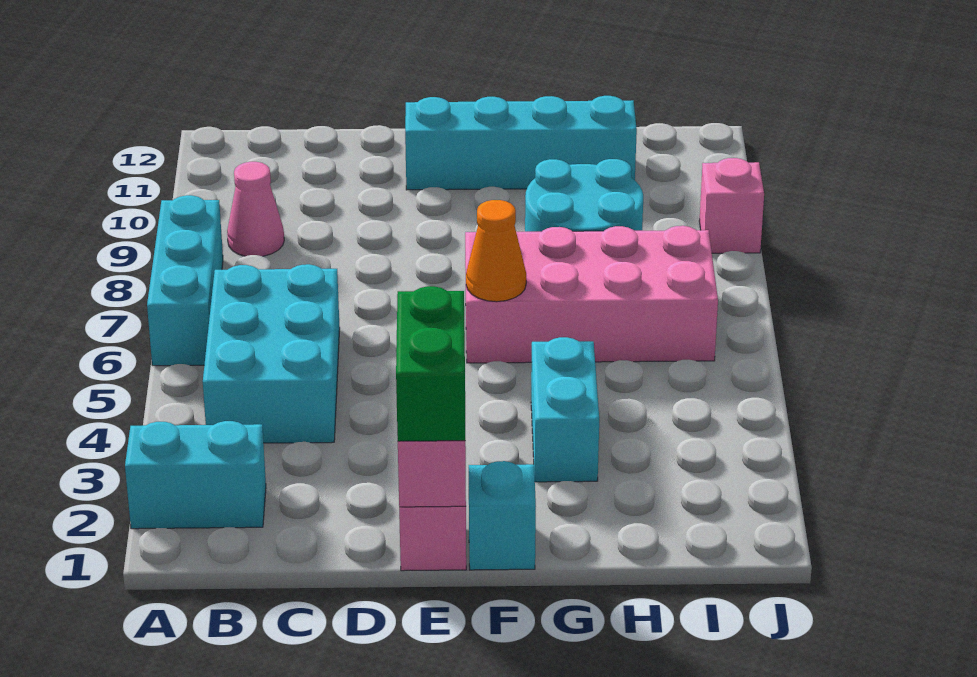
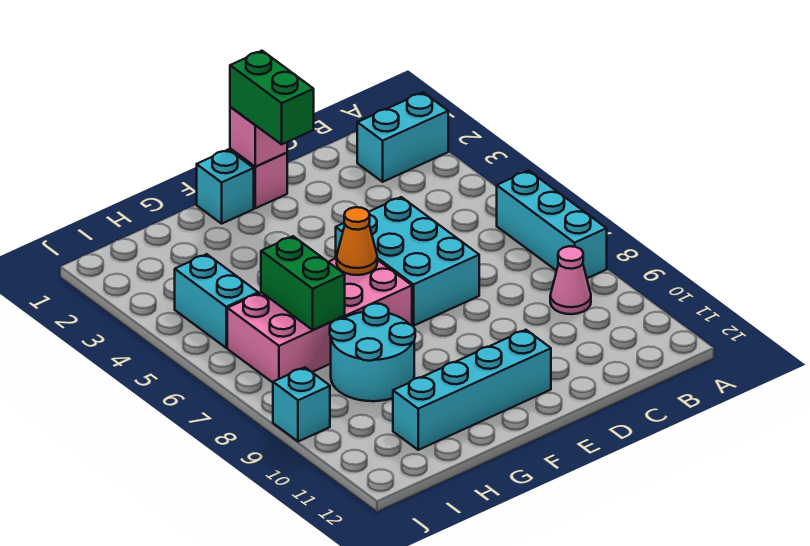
cyan brick B4:C6 level 1 -> cyan brick D5:E7 level 1
cyan brick G3:G4 level 1 -> cyan brick I4:I5 level 1
none -> green brick H6:H7 level 2
pink brick J9 level 1 -> cyan brick J9 level 1

